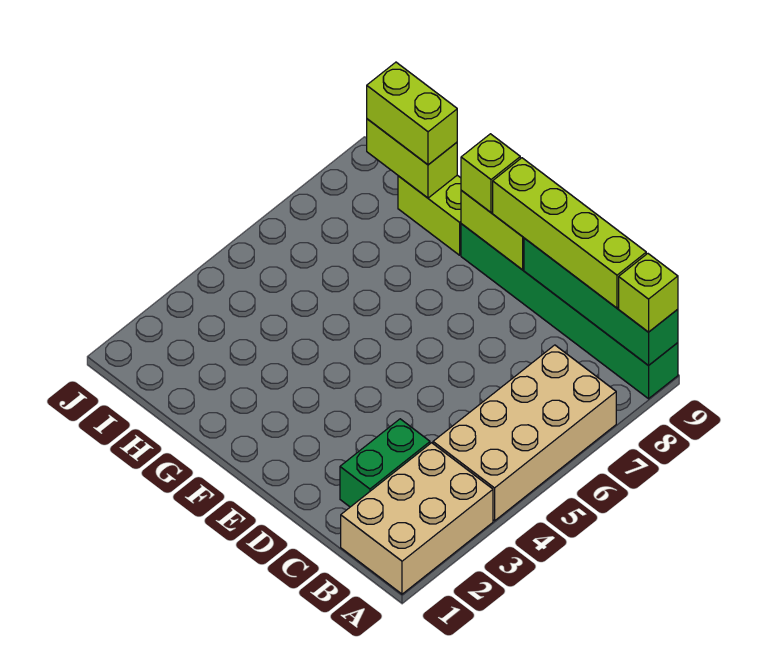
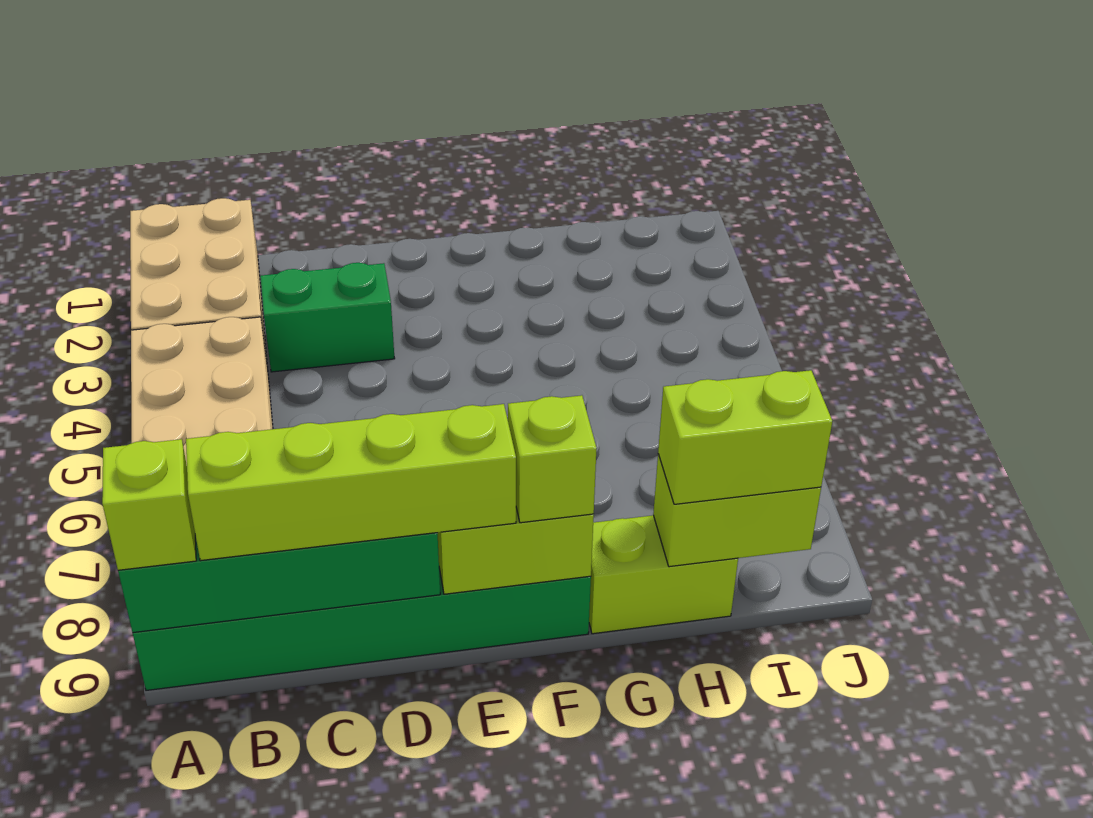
green brick C2:C3 level 1 -> green brick C3:D3 level 1

